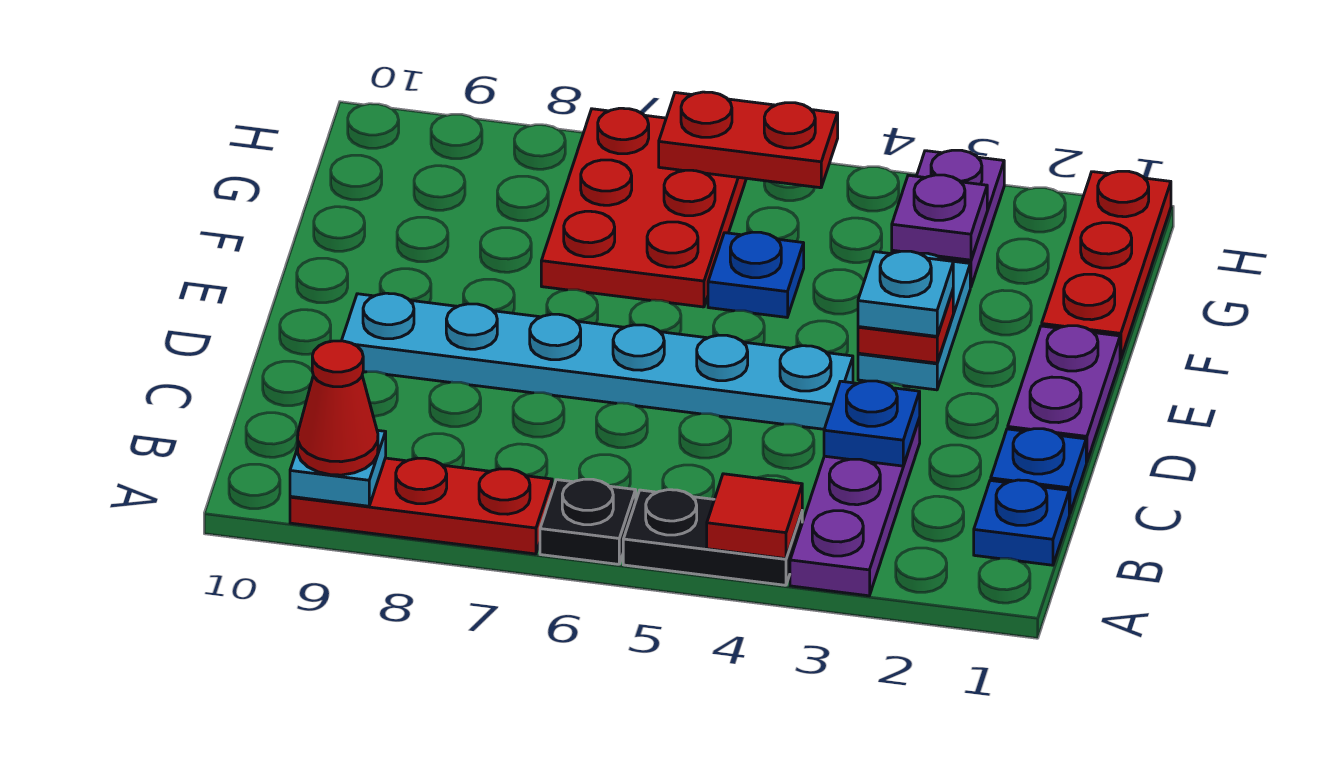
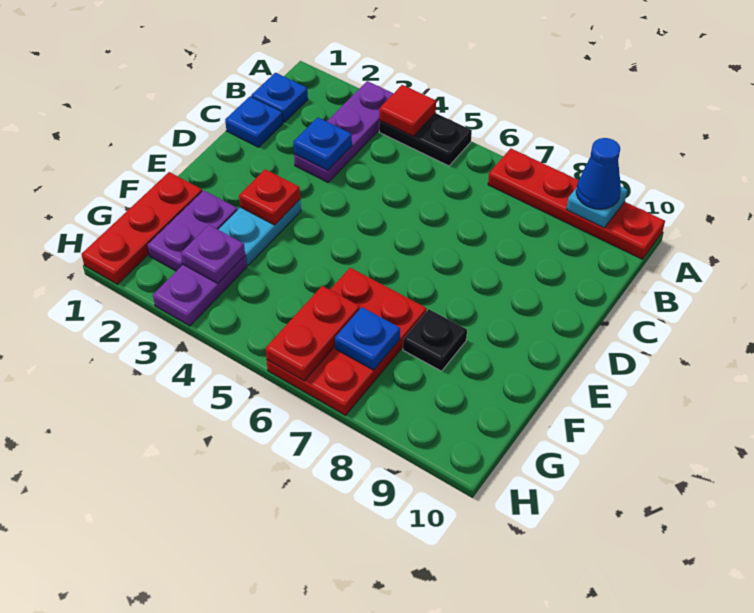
black plate A6 level 1 -> black plate F8 level 1
red plate A7:A9 level 1 -> red plate A7:A10 level 1
red cone A9 level 3 -> blue cone A9 level 3
purple plate D1:E1 level 1 -> purple plate F2:G2 level 1
cyan plate D4:D9 level 1 -> none
cyan plate E3 level 3 -> none
blue plate F5 level 1 -> blue plate G7 level 2
red plate H5:H6 level 2 -> red plate G6:H6 level 2

